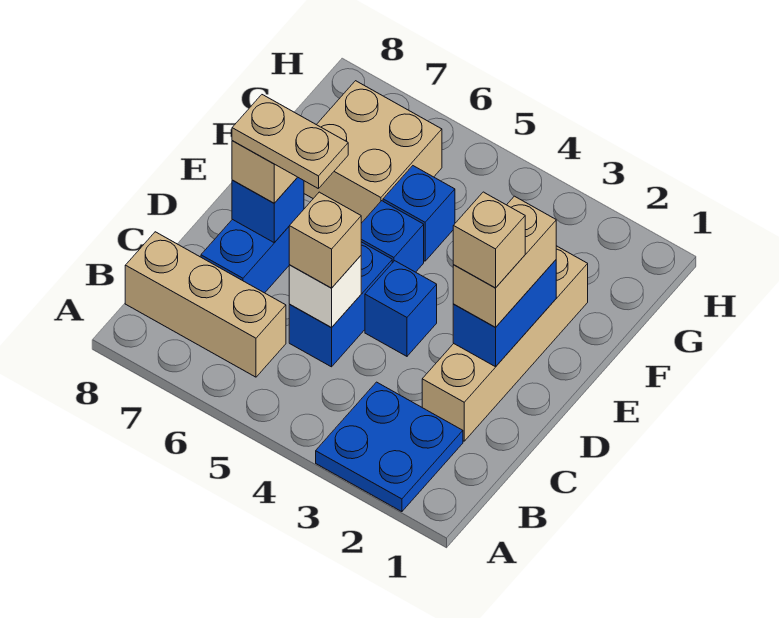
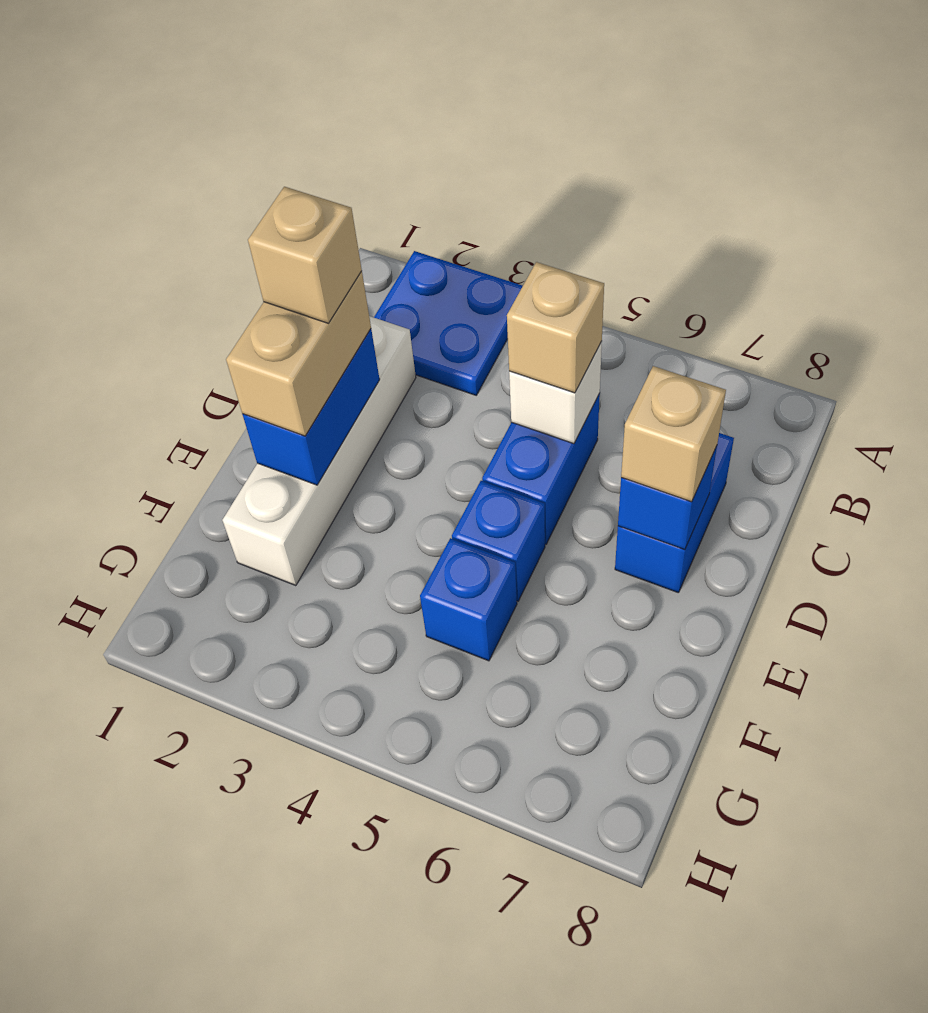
tan brick B6:B8 level 1 -> none
tan brick C2:F2 level 1 -> white brick C2:F2 level 1
blue brick D4 level 1 -> none
tan plate D6:D7 level 4 -> none
tan brick F6:G7 level 1 -> none

